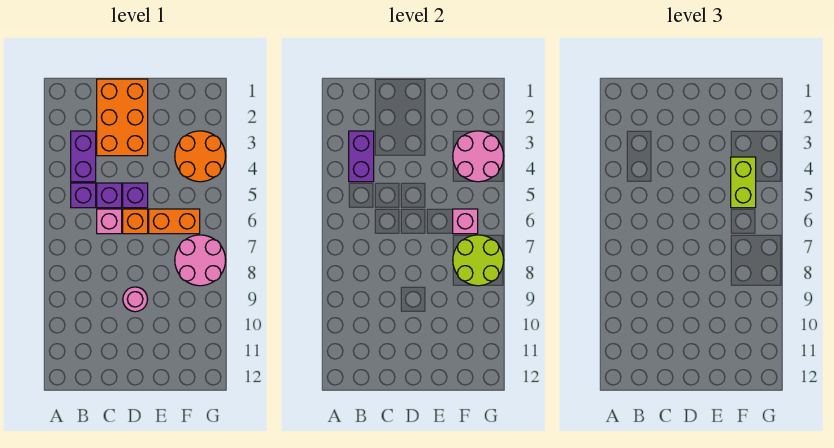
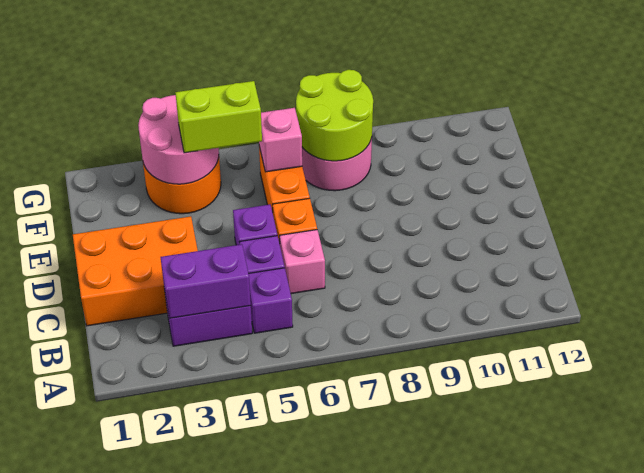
pink round brick D9 level 1 -> none

